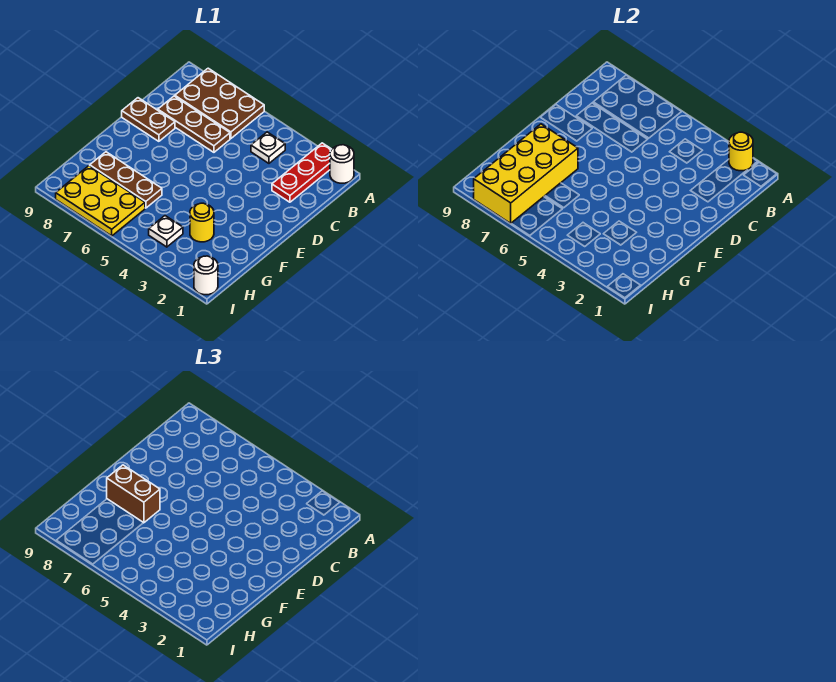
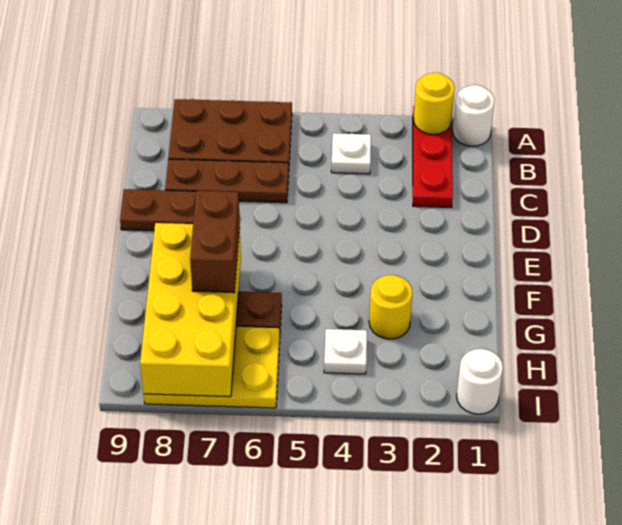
brown brick F7:F8 level 3 -> brown brick F7:G7 level 3

